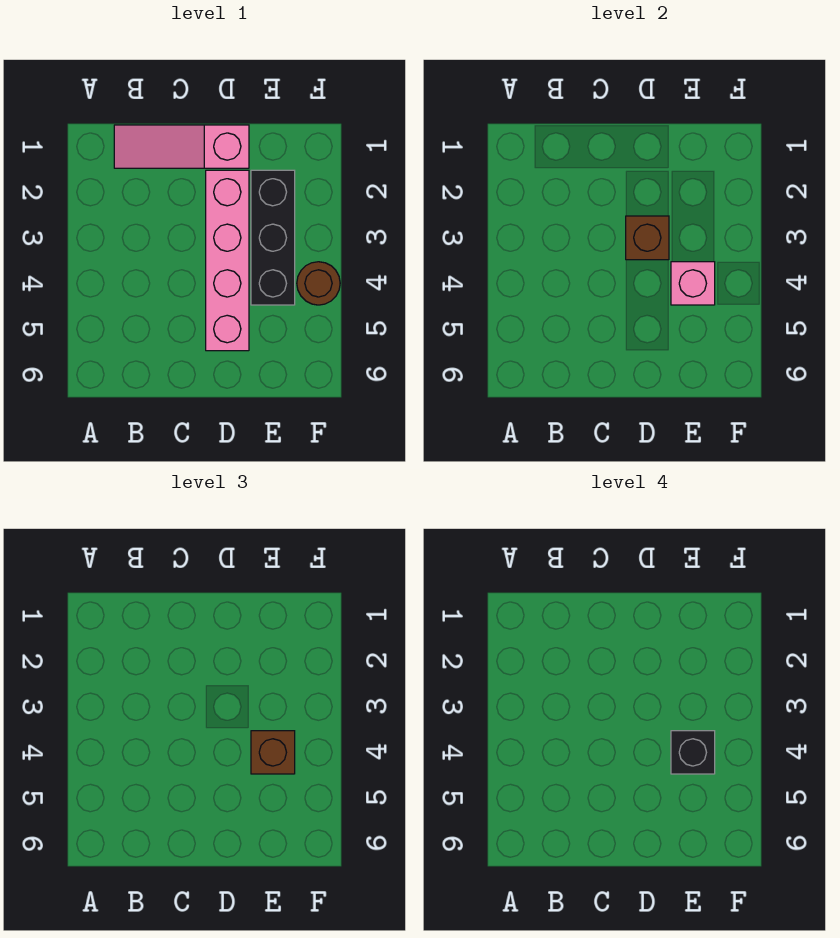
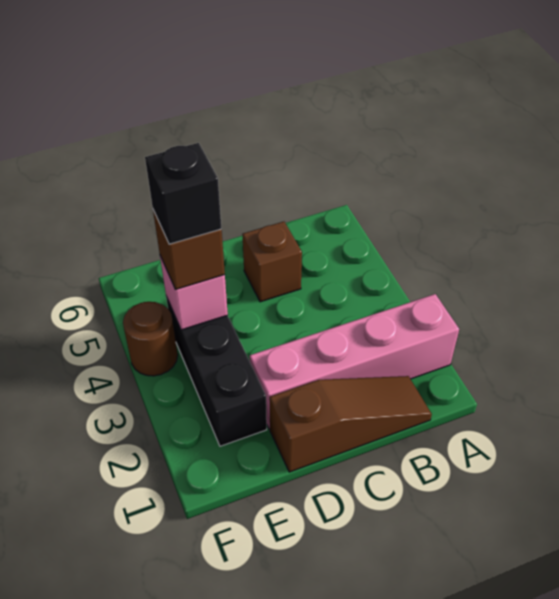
pink slope B1:D1 level 1 top D -> brown slope B1:D1 level 1 top D
pink brick D2:D5 level 1 -> pink brick A2:D2 level 1
brown brick D3 level 2 -> brown brick C5 level 1

